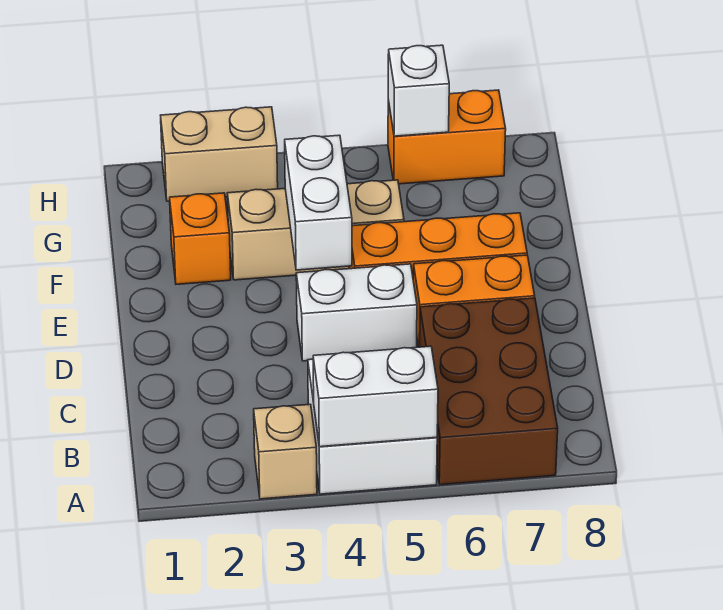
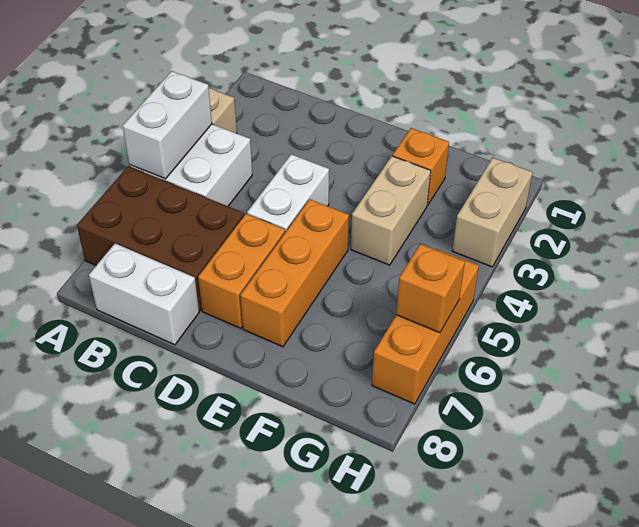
white brick E4:F4 level 2 -> white brick B8:C8 level 1
tan brick F3:F5 level 1 -> tan brick F3:F4 level 1
orange brick H6:H7 level 1 -> orange brick H5:H7 level 1
white brick H6 level 2 -> orange brick H6 level 2

